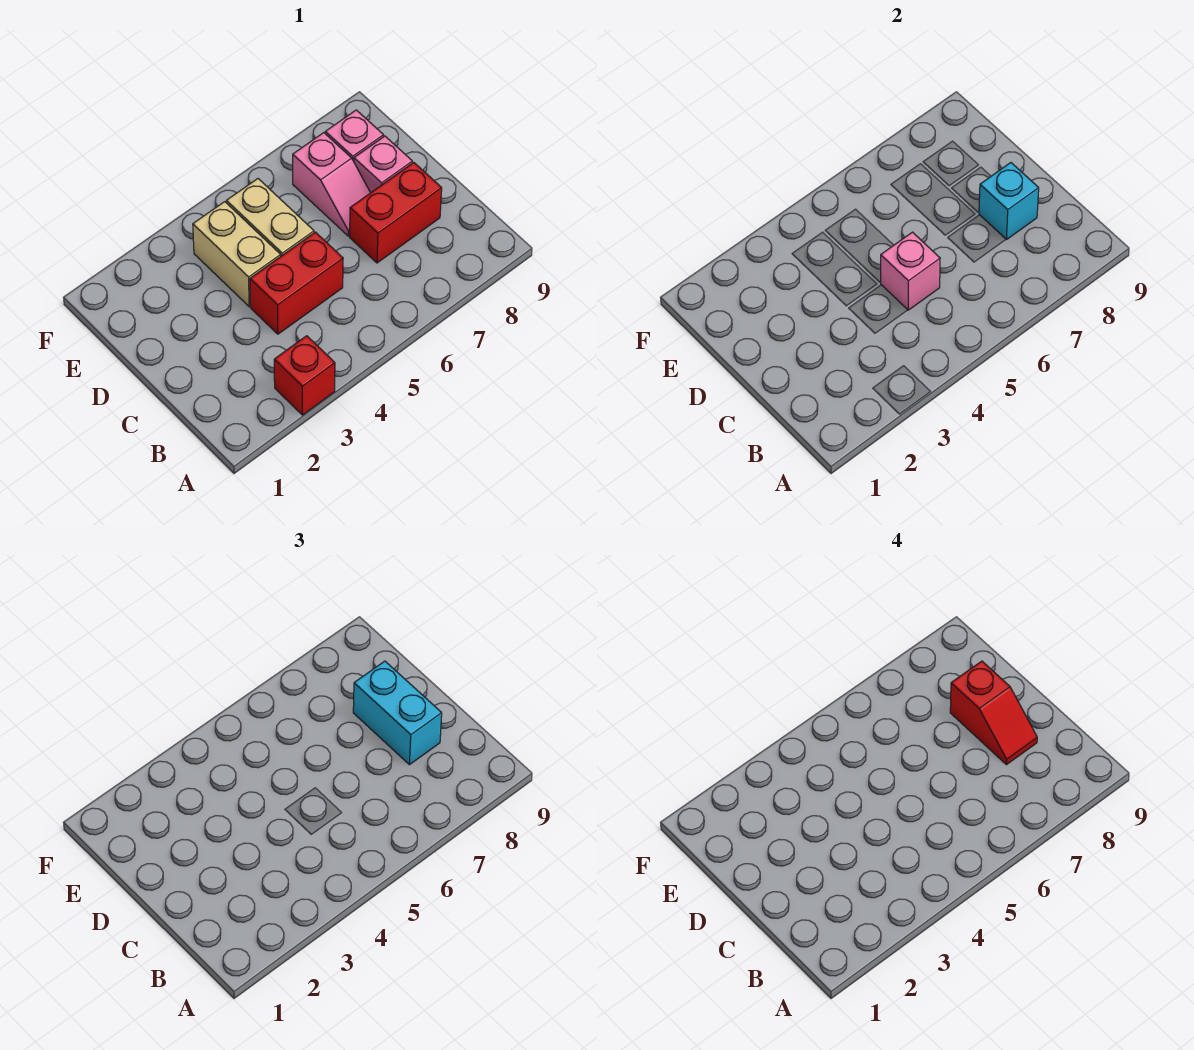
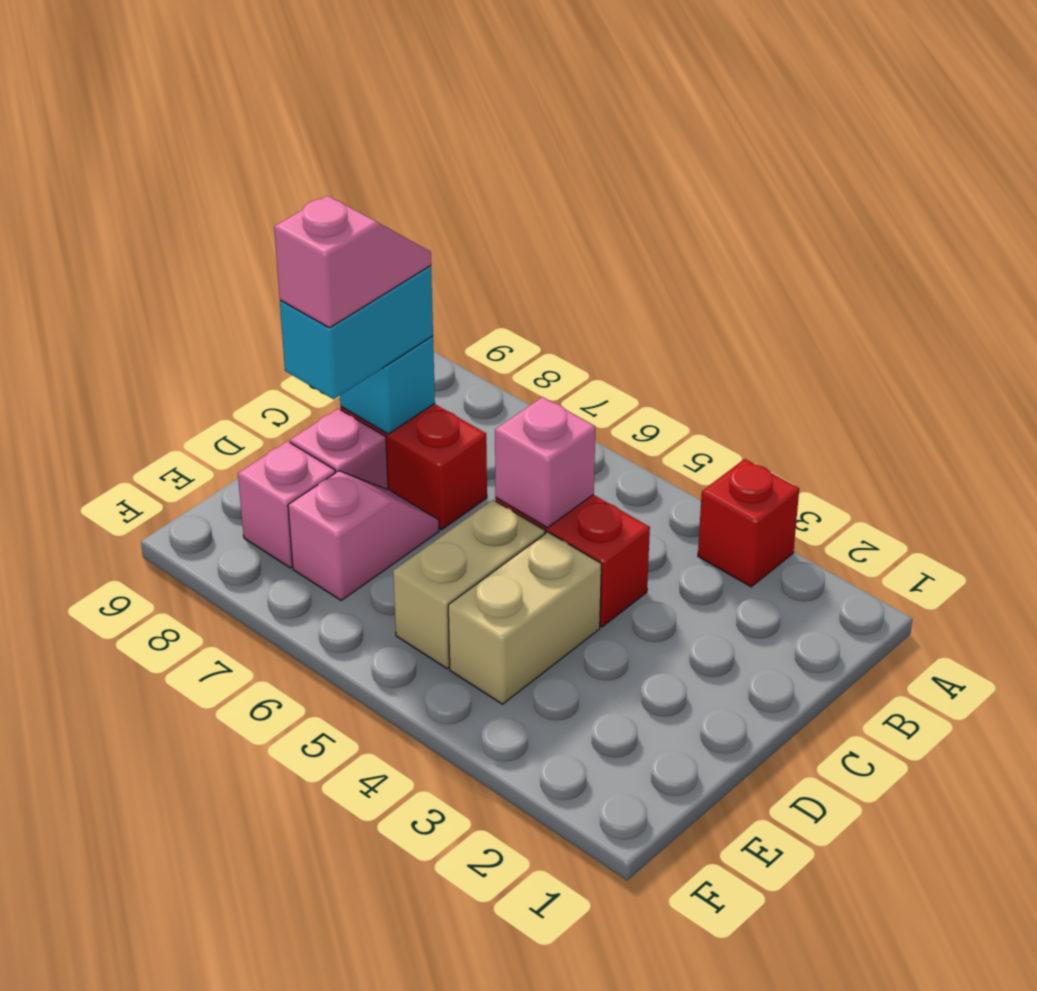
red slope C8:D8 level 4 top D -> pink slope C8:D8 level 4 top D

